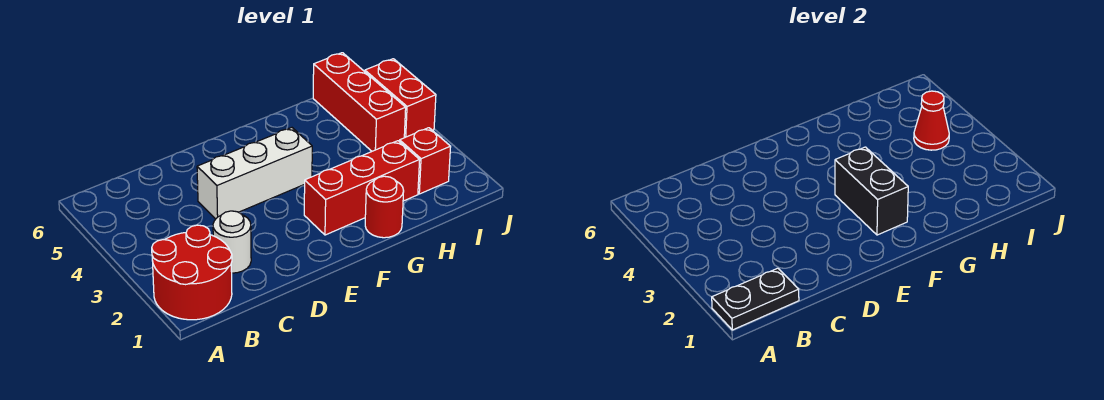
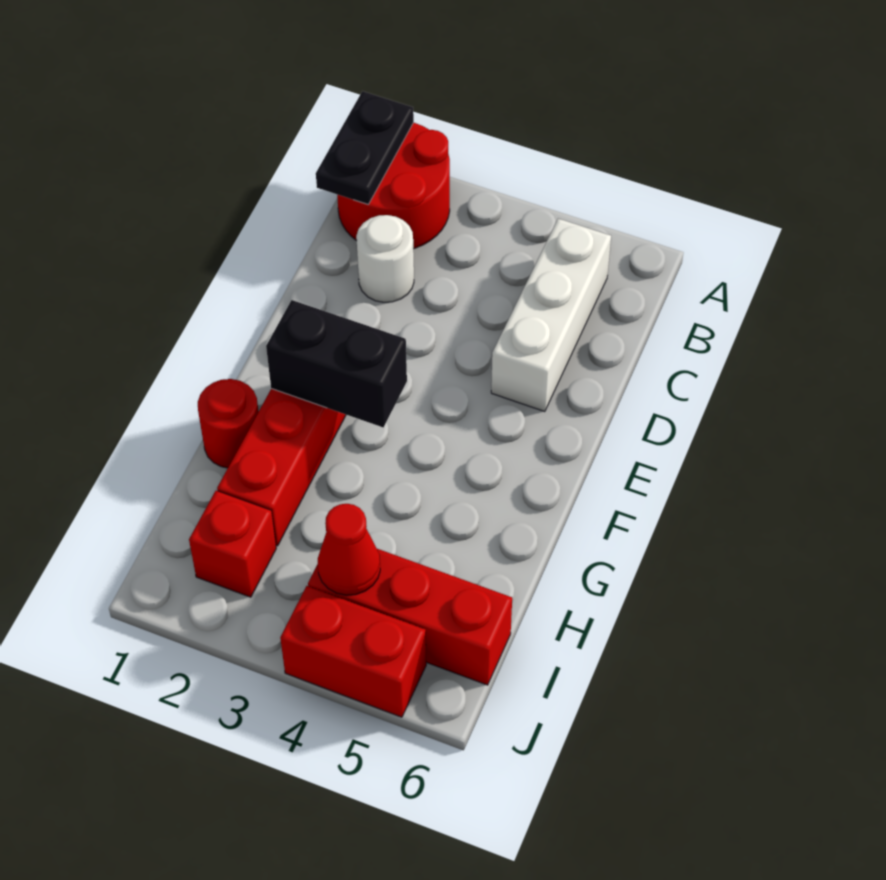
white brick D4:F4 level 1 -> white brick B5:D5 level 1

